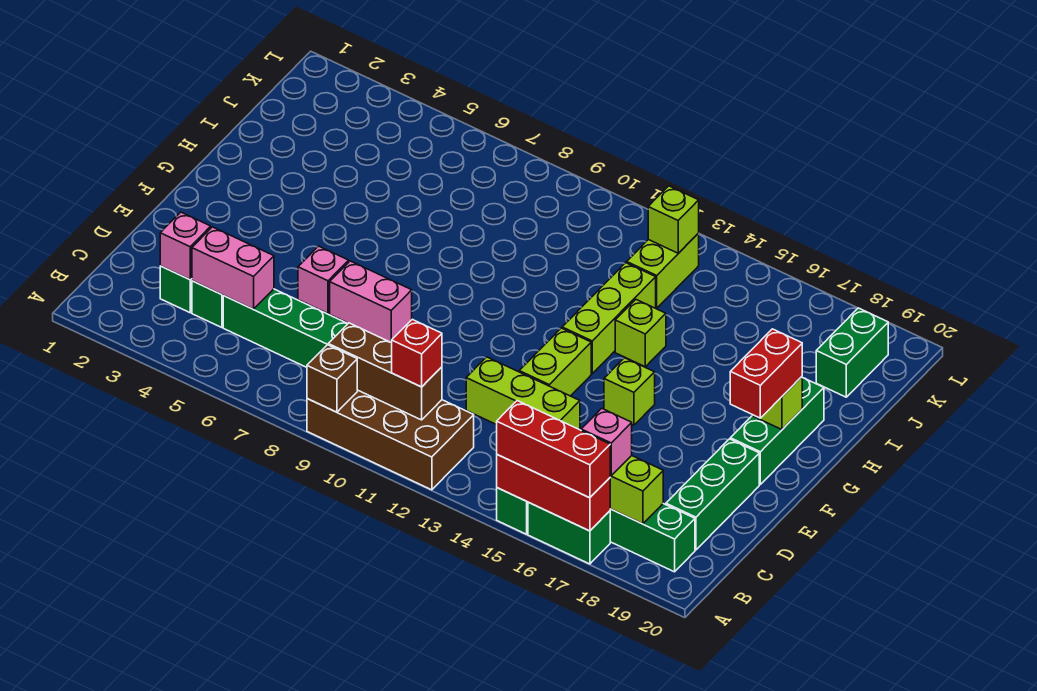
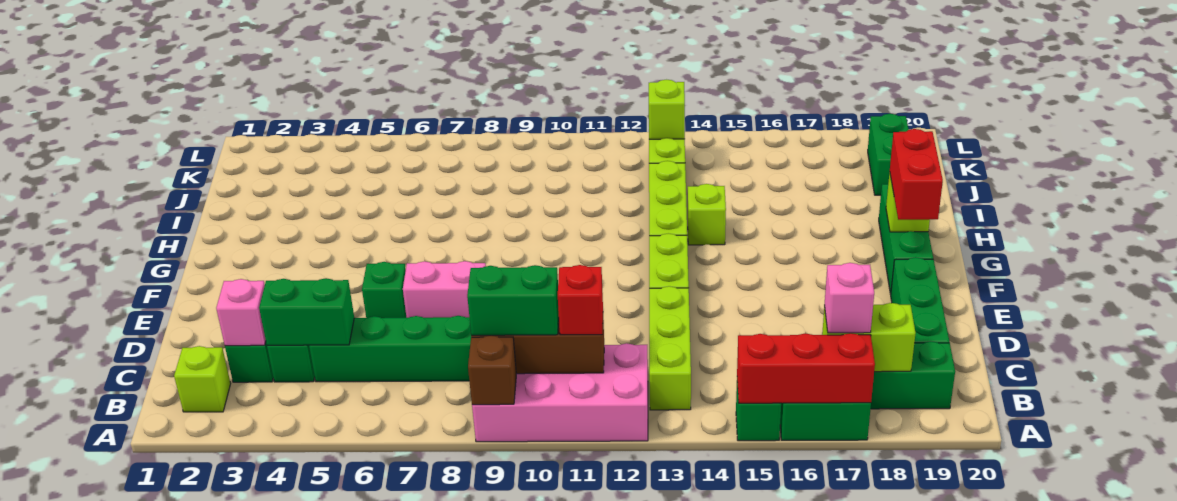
brown brick A9:B12 level 1 -> pink brick A9:B12 level 1
red brick A15:A17 level 3 -> none
none -> green brick B9:B10 level 3
pink brick C4:C5 level 2 -> green brick C4:C5 level 2
lime brick D12:D14 level 1 -> lime brick B13:D13 level 1
pink brick E6 level 1 -> green brick E6 level 1
lime brick F15 level 1 -> lime brick B2 level 1

